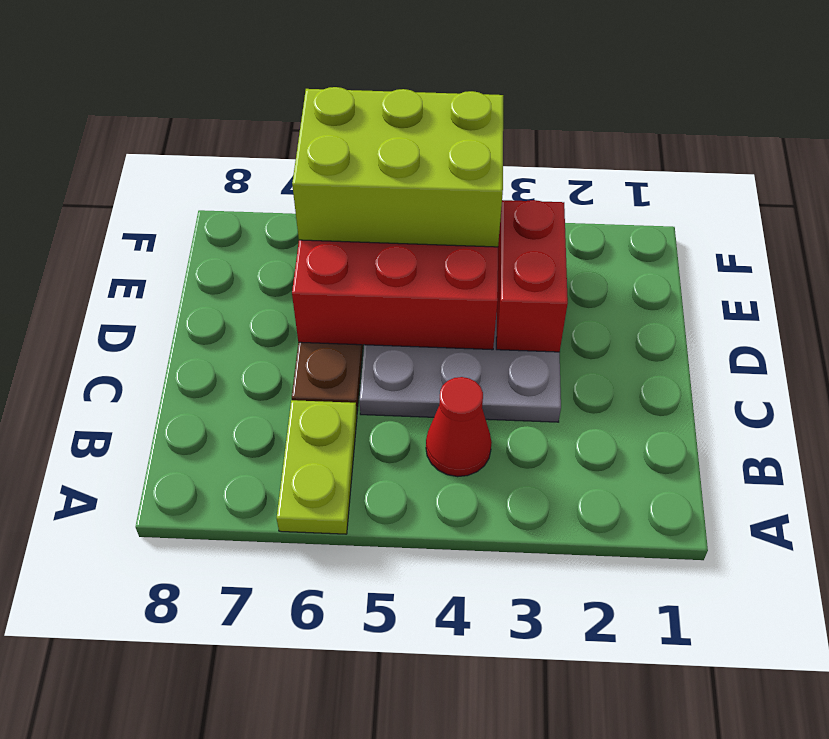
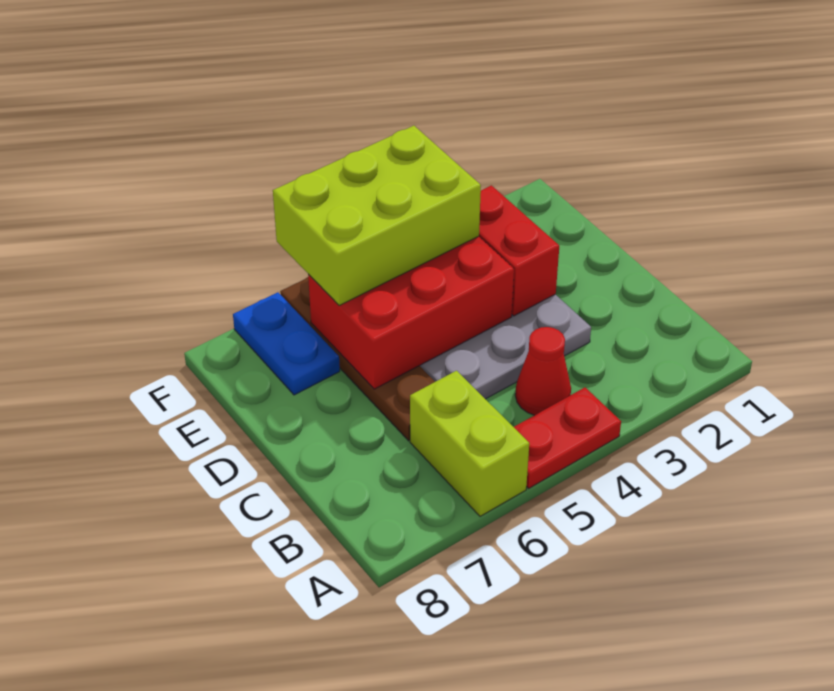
none -> red plate A4:A5 level 1
lime plate A6:B6 level 1 -> lime brick A6:B6 level 1
none -> blue plate E7:F7 level 1

